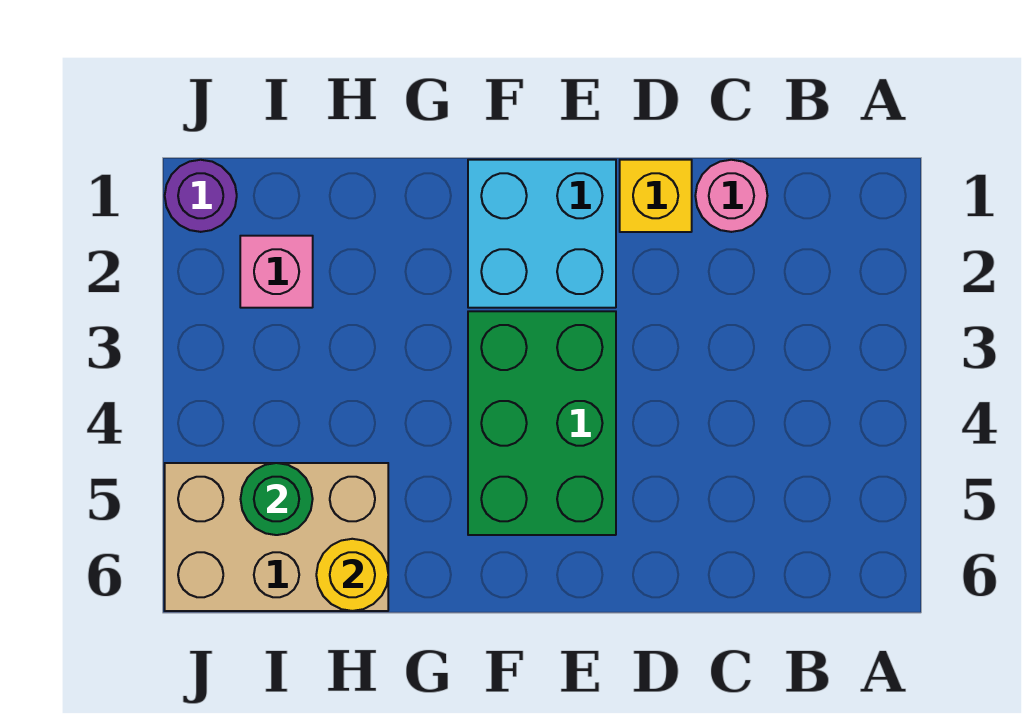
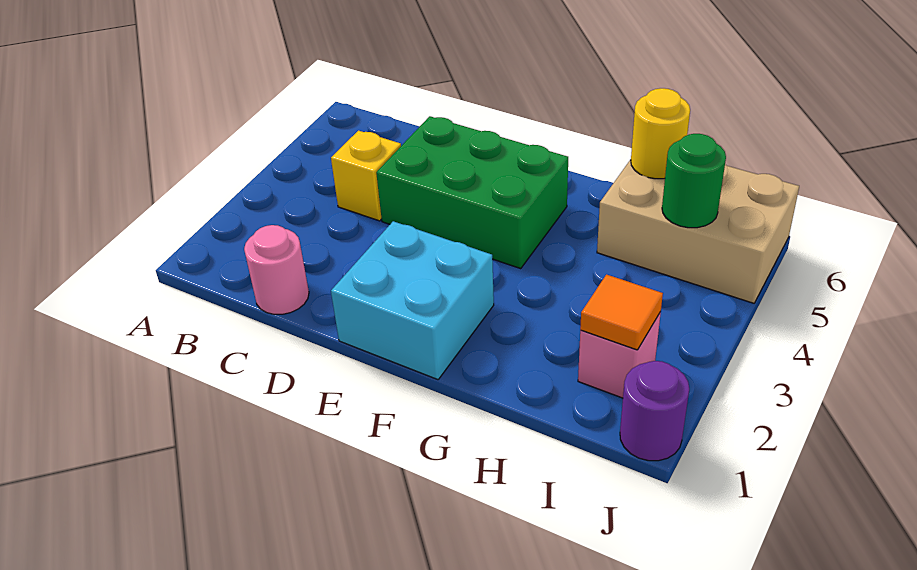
yellow brick D1 level 1 -> yellow brick C4 level 1
green brick E3:F5 level 1 -> green brick D4:F5 level 1
none -> orange tile I2 level 2

